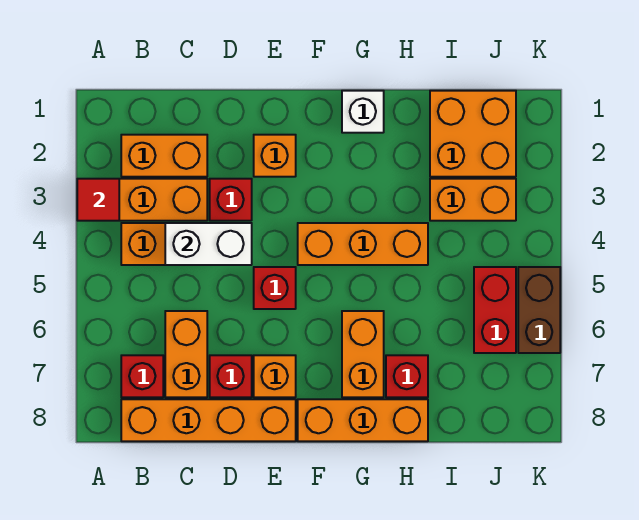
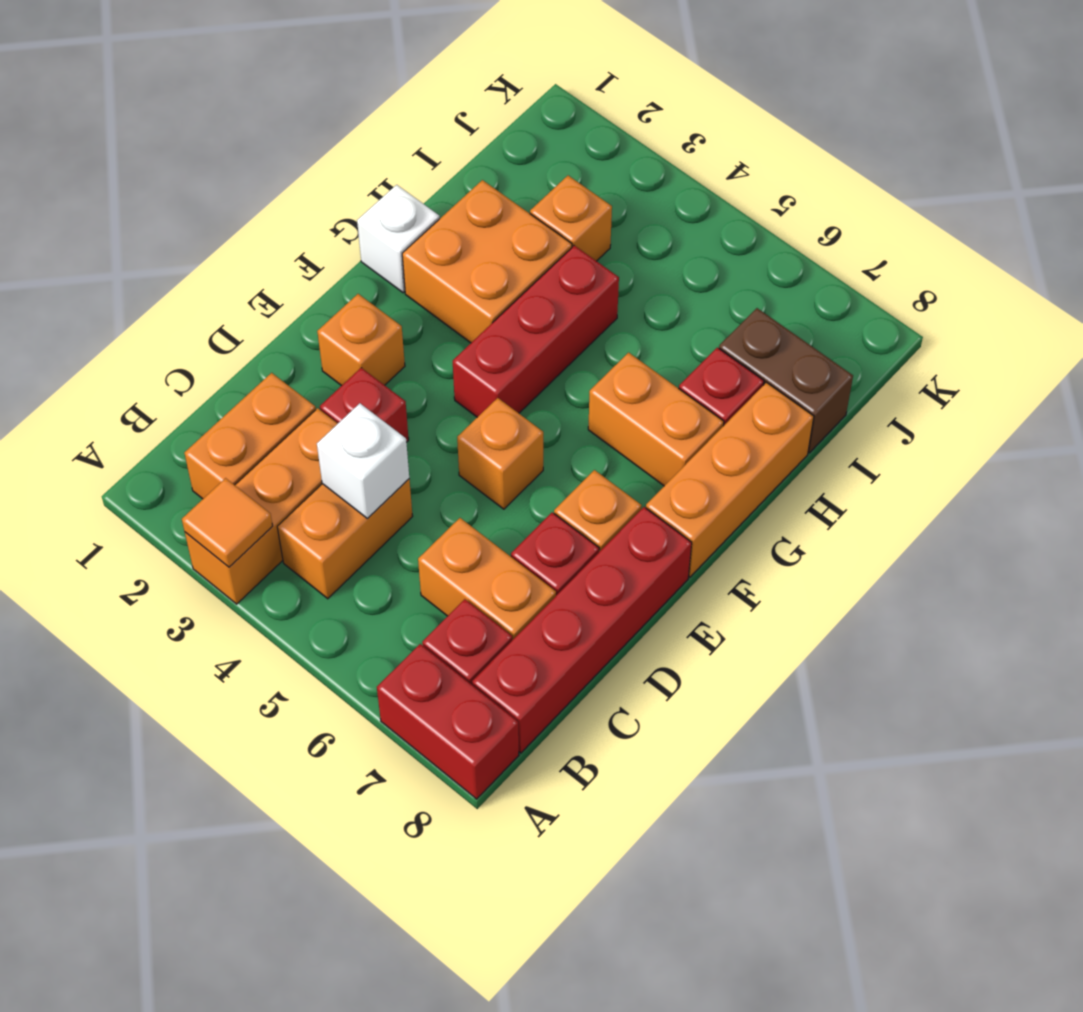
red tile A3 level 2 -> orange tile A3 level 2
orange brick B8:E8 level 1 -> red brick B8:E8 level 1
white brick C4:D4 level 2 -> white brick C4 level 2
red brick E5 level 1 -> orange brick E5 level 1
orange brick F4:H4 level 1 -> red brick F4:H4 level 1
orange brick I1:J2 level 1 -> orange brick G2:H3 level 1
orange brick I3:J3 level 1 -> orange brick I3 level 1
red brick J5:J6 level 1 -> red brick A7:A8 level 1
brown brick K5:K6 level 1 -> brown brick I7:I8 level 1

